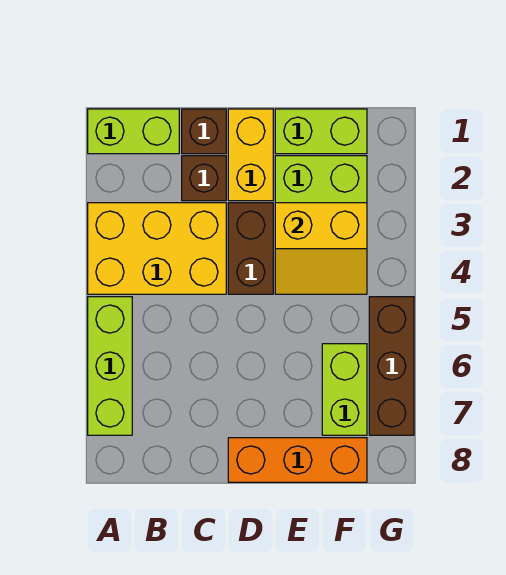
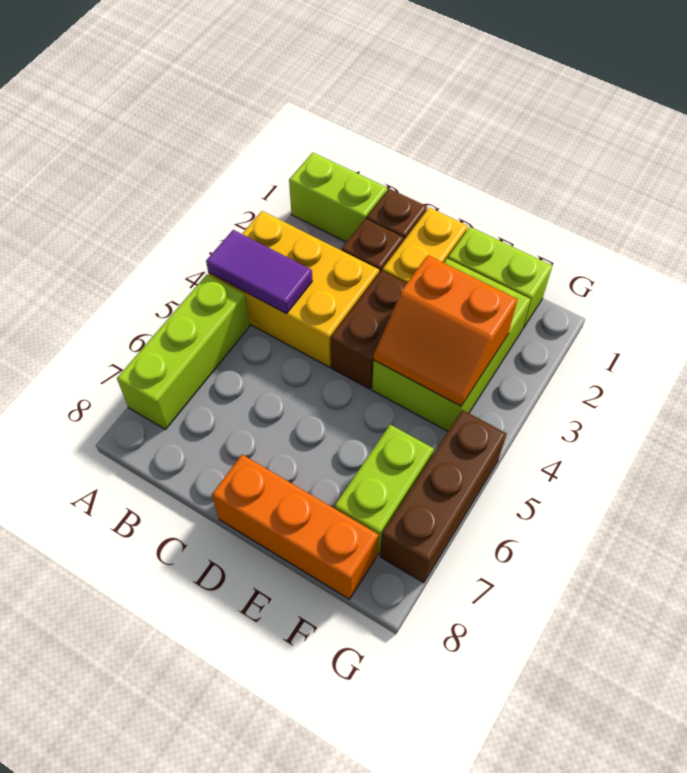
none -> purple tile A4:B4 level 2
yellow slope E3:F4 level 2 top 3 -> orange slope E3:F4 level 2 top 3

